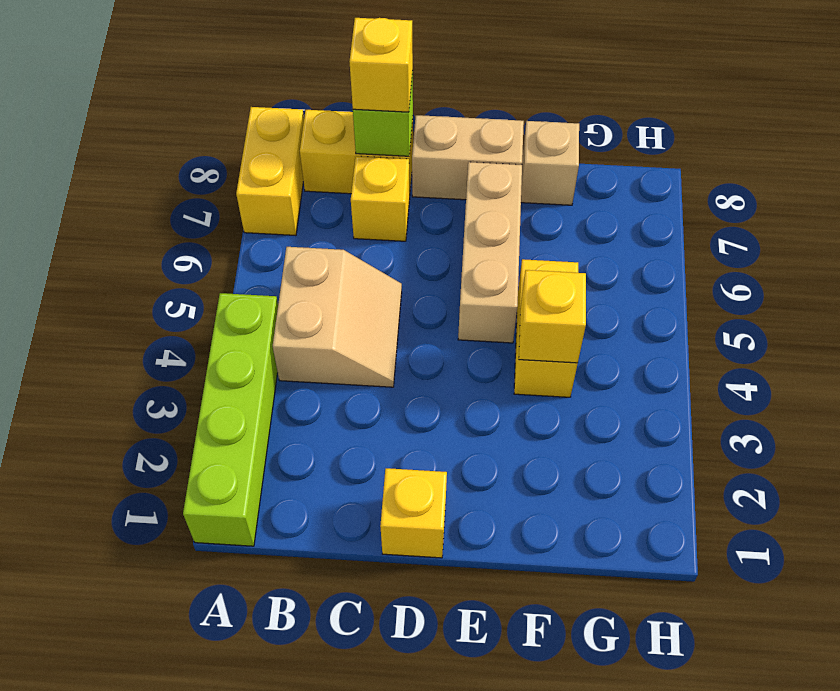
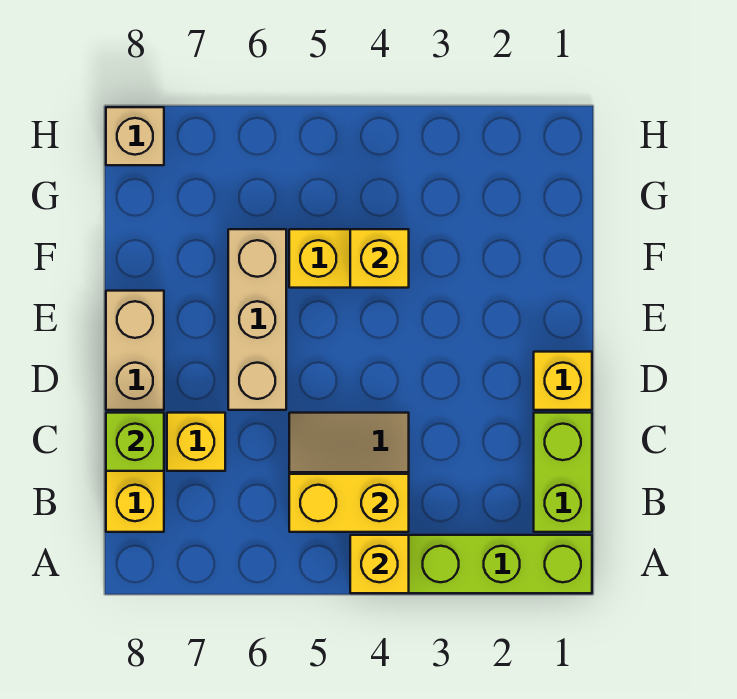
yellow brick A7:A8 level 1 -> yellow brick B4:B5 level 2
none -> lime brick B1:C1 level 1
yellow brick C8 level 3 -> yellow brick A4 level 2
tan brick E5:E7 level 1 -> tan brick D6:F6 level 1
tan brick F8 level 1 -> tan brick H8 level 1

